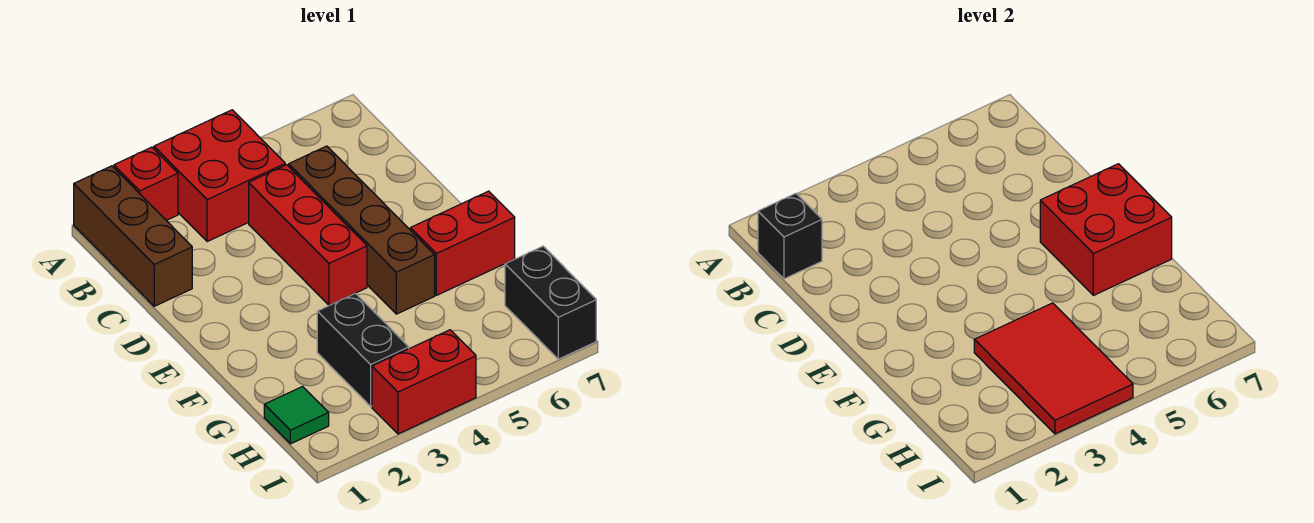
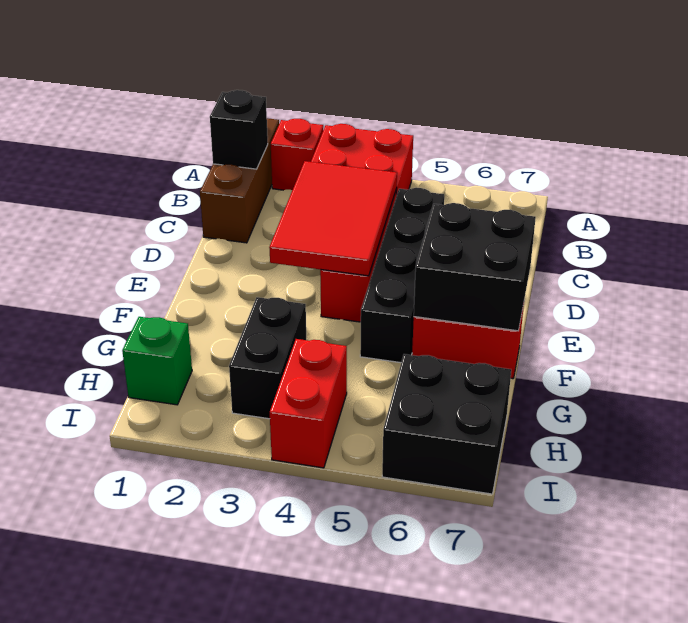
brown brick C5:F5 level 1 -> black brick C5:F5 level 1
red brick E6:F7 level 2 -> black brick E6:F7 level 2
red tile G3:I4 level 2 -> red tile C3:E4 level 2
green tile H1 level 1 -> green brick H1 level 1
black brick H7:I7 level 1 -> black brick H6:I7 level 1
red brick I3:I4 level 1 -> red brick H4:I4 level 1

